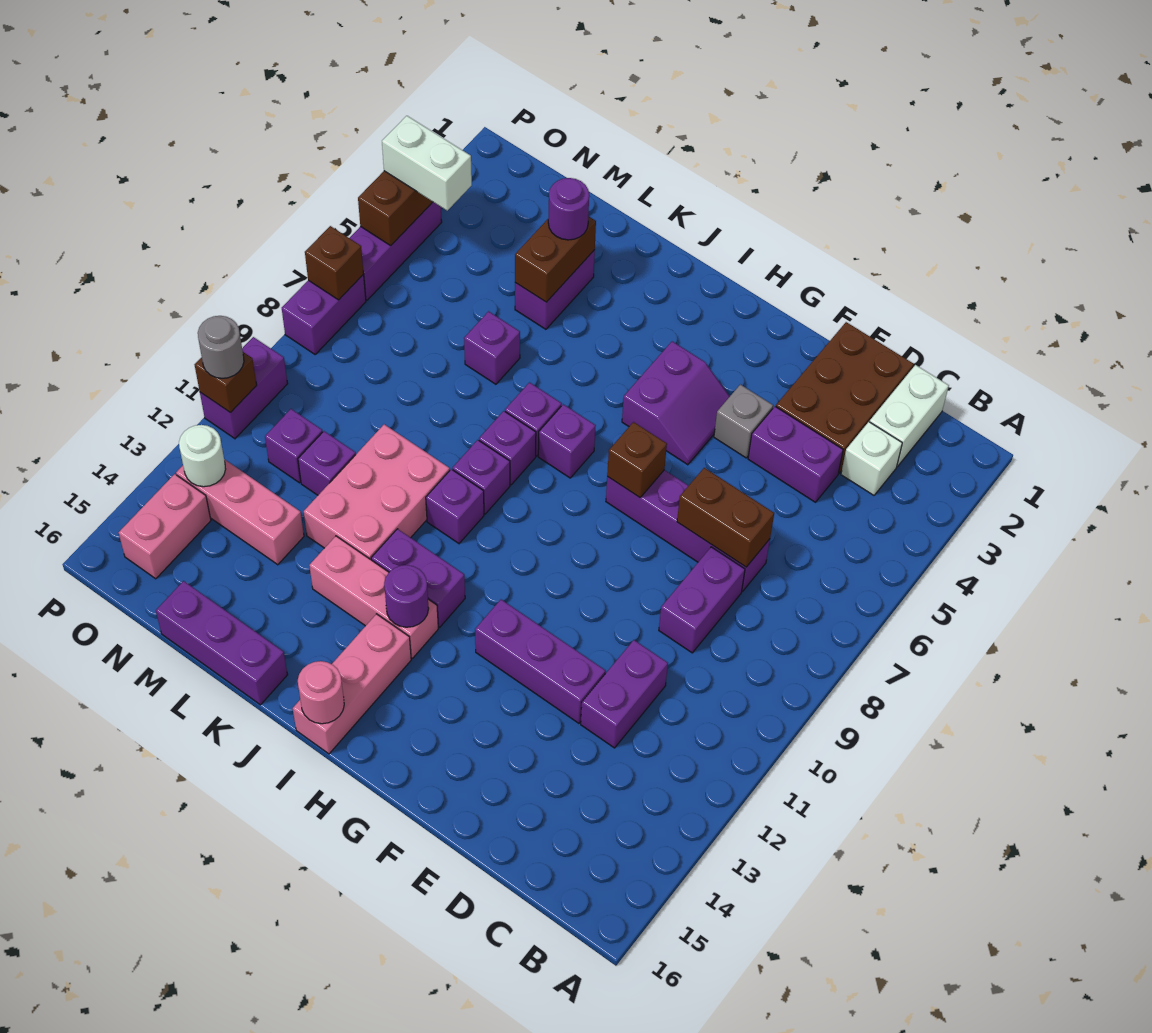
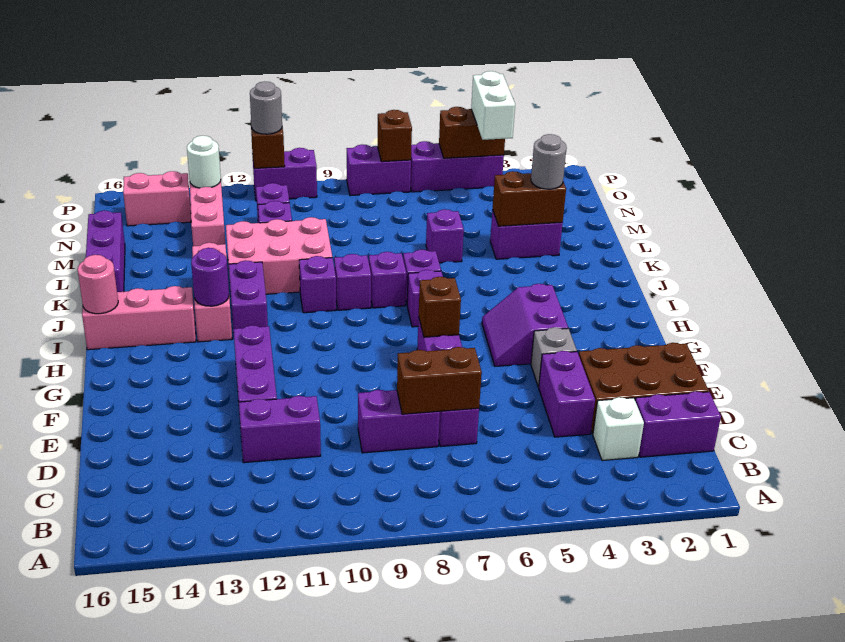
white brick C1:C2 level 1 -> purple brick C1:C2 level 1
brown brick D7:E7 level 2 -> brown brick D7:D8 level 2
purple slope G4:H5 level 1 top H -> purple slope G4:H5 level 1 top 4
purple round brick L3 level 3 -> grey round brick L3 level 3

